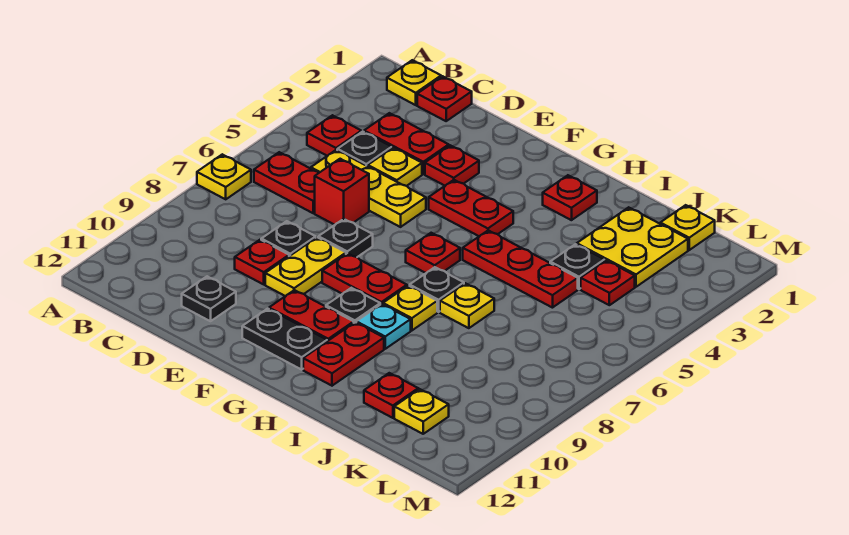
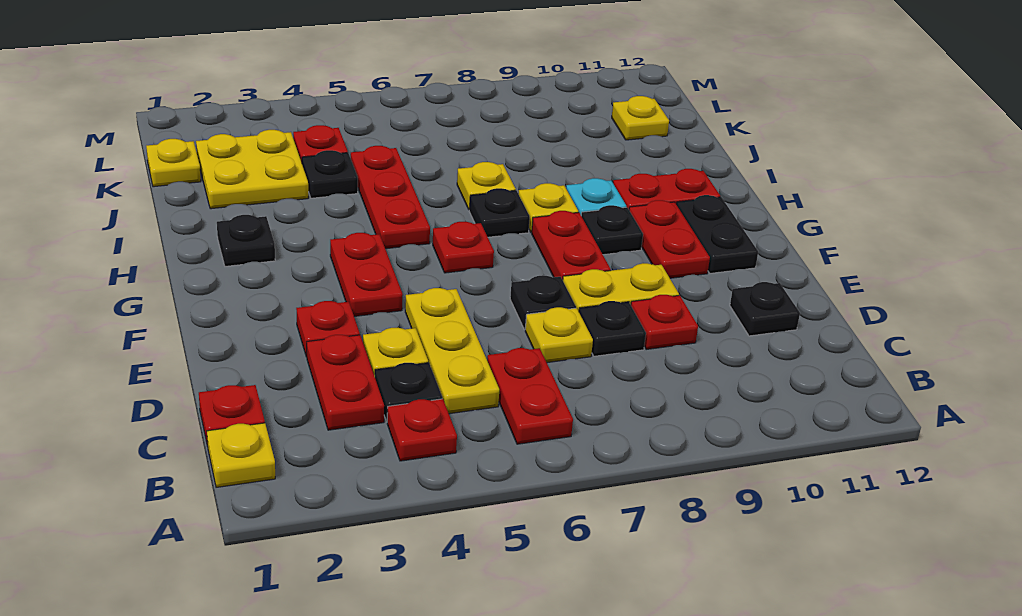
yellow plate A7 level 1 -> yellow plate D7 level 1
red brick D6 level 1 -> none
red plate H2 level 1 -> black plate H2 level 1
red plate J11 level 1 -> none

